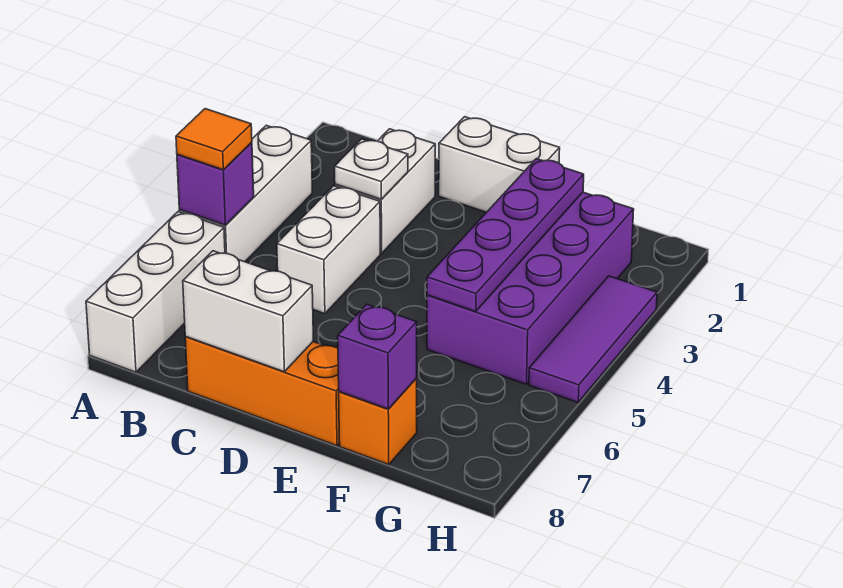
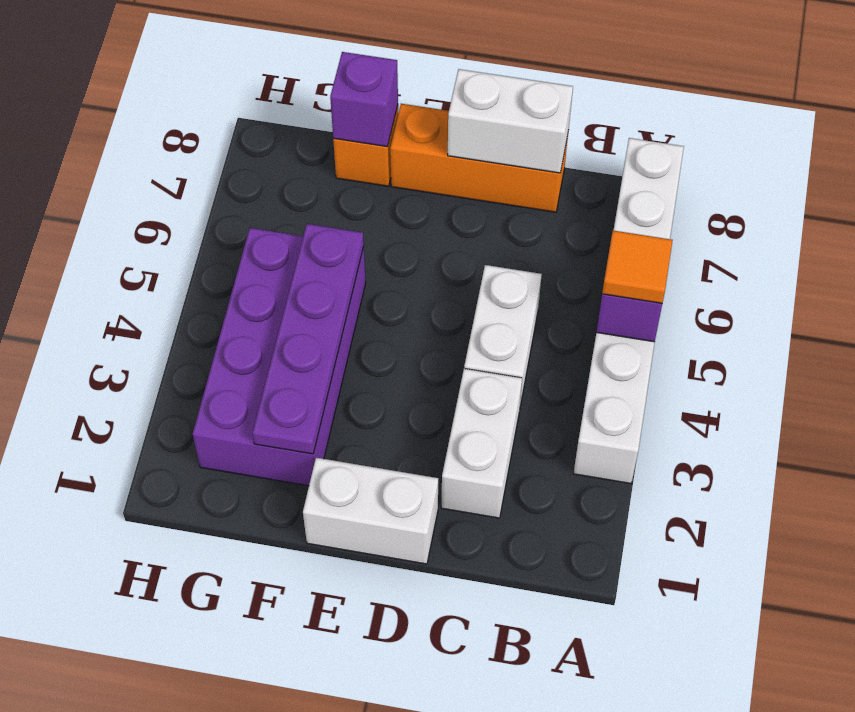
white plate C3 level 2 -> none
purple tile H3:H5 level 1 -> none

